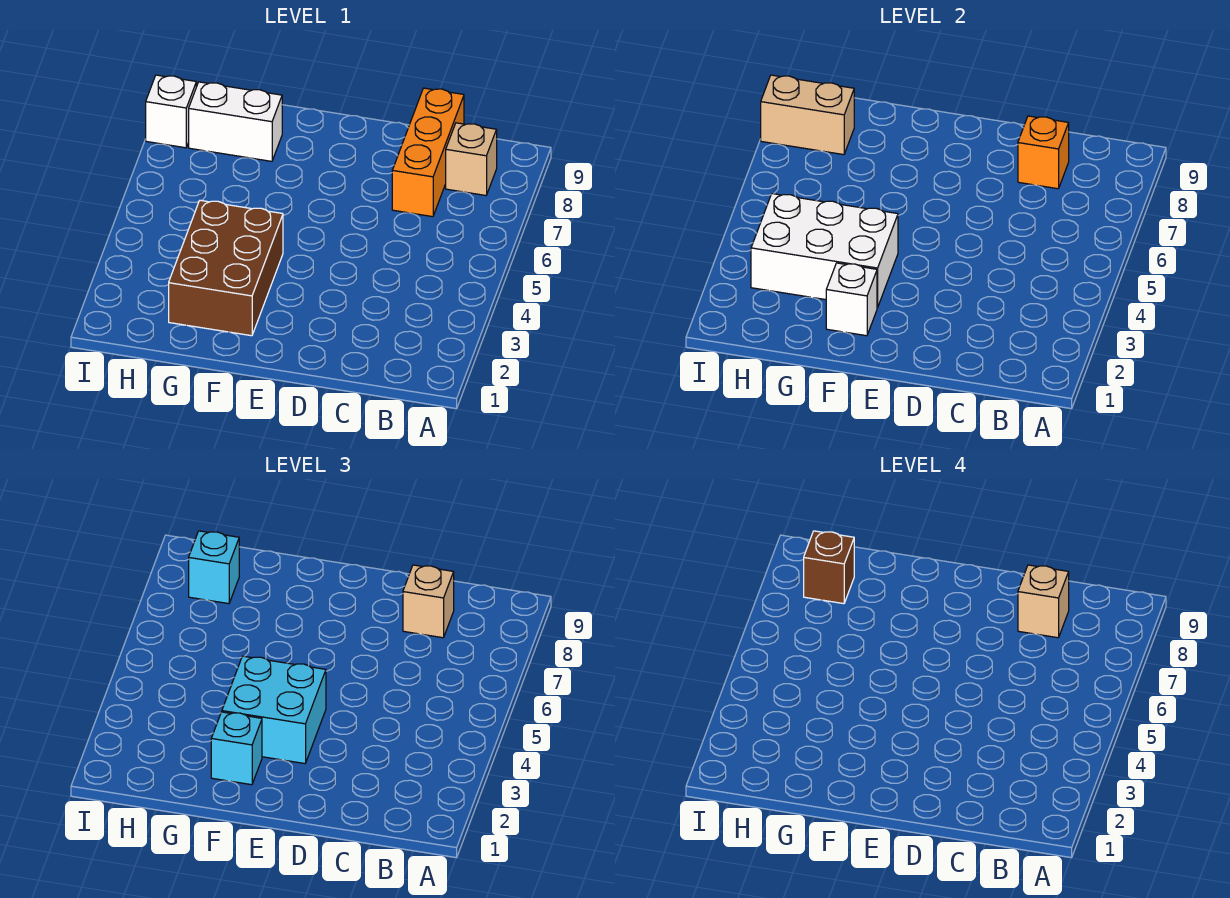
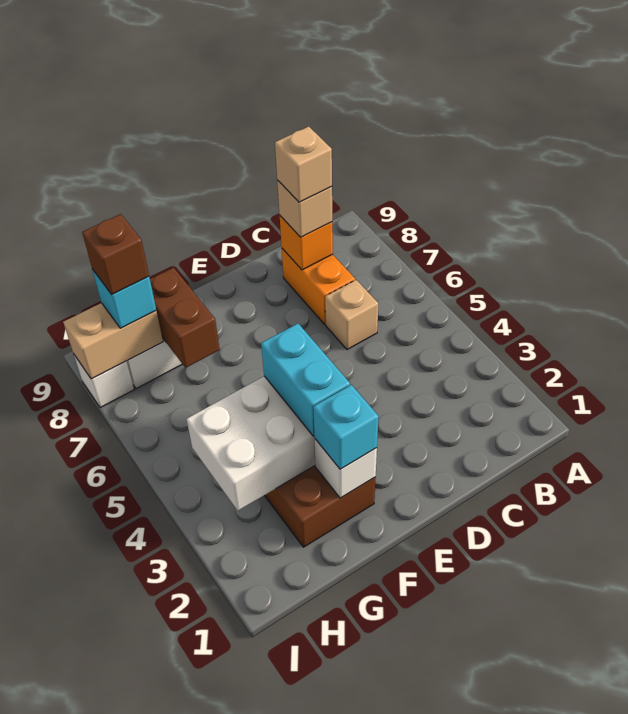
tan brick B8 level 1 -> tan brick C6 level 1
orange brick C7:C9 level 1 -> orange brick C7:C8 level 1
cyan brick E3:F4 level 3 -> cyan brick F3:F4 level 3
none -> brown brick G7:G8 level 2

